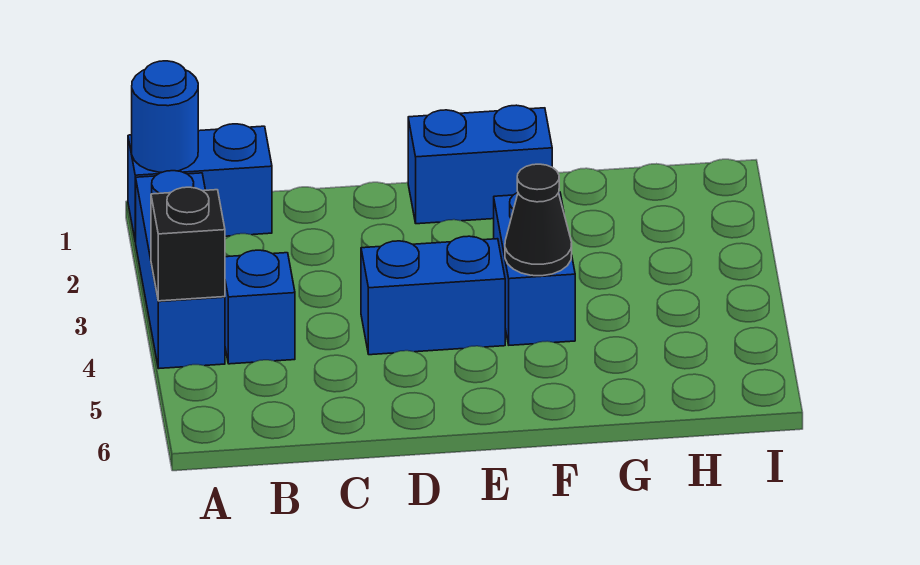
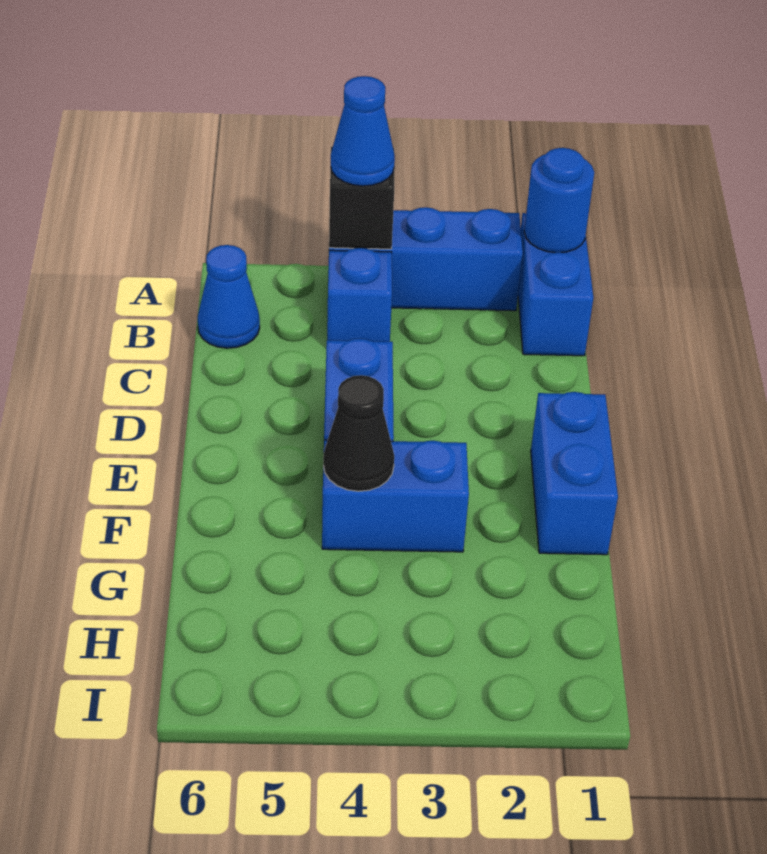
none -> blue cone A4 level 3
none -> blue cone B6 level 1

